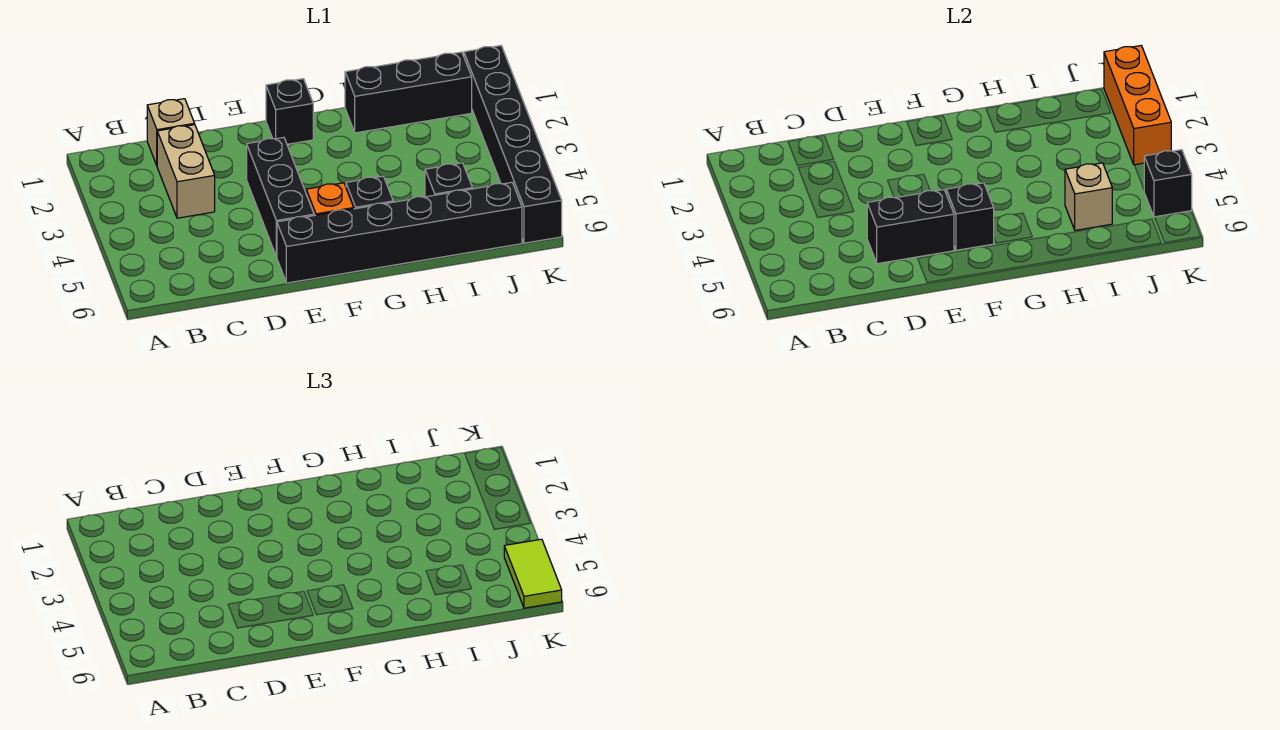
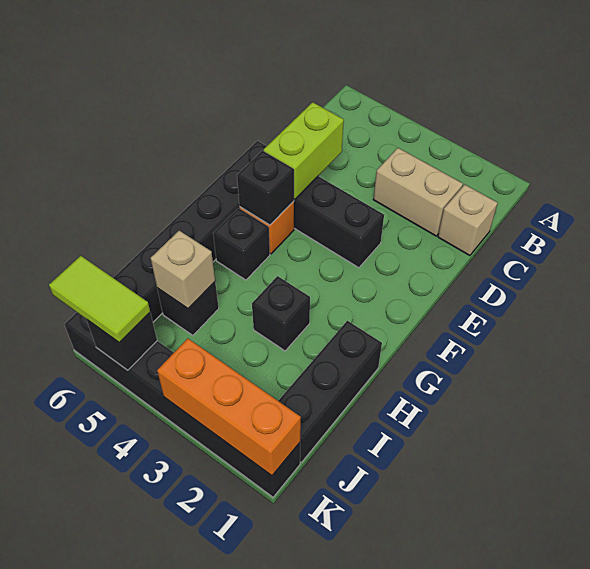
black brick D5:E5 level 2 -> lime brick D5:E5 level 2
black brick F1 level 1 -> black brick H3 level 1

